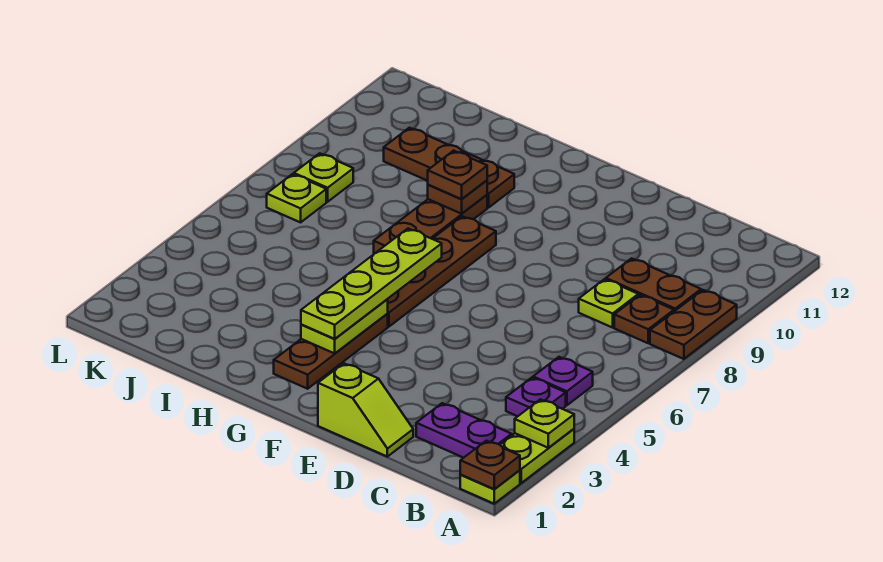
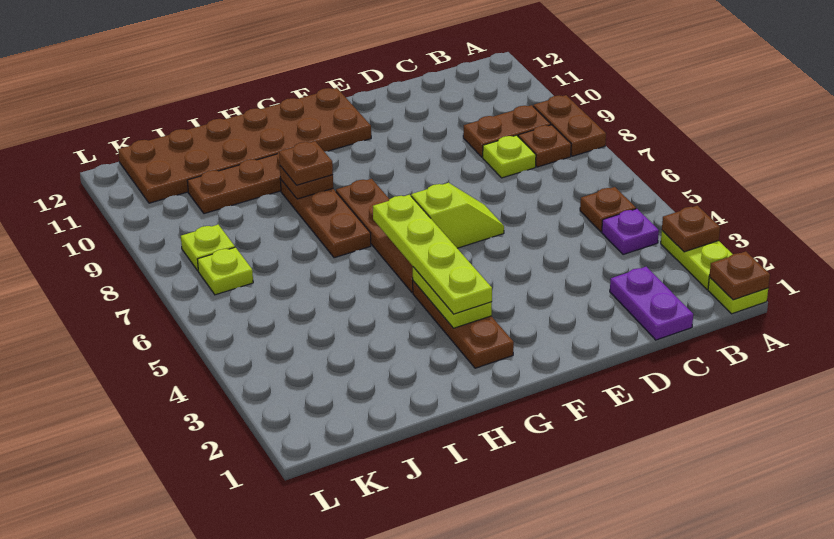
lime plate A3 level 2 -> brown plate A3 level 2
purple plate B2:C2 level 1 -> purple plate C1:C2 level 1
purple plate B5 level 1 -> brown plate B5 level 1
lime slope D1:E1 level 1 top E -> lime slope E6:F6 level 1 top F
none -> brown plate F11:K12 level 1

